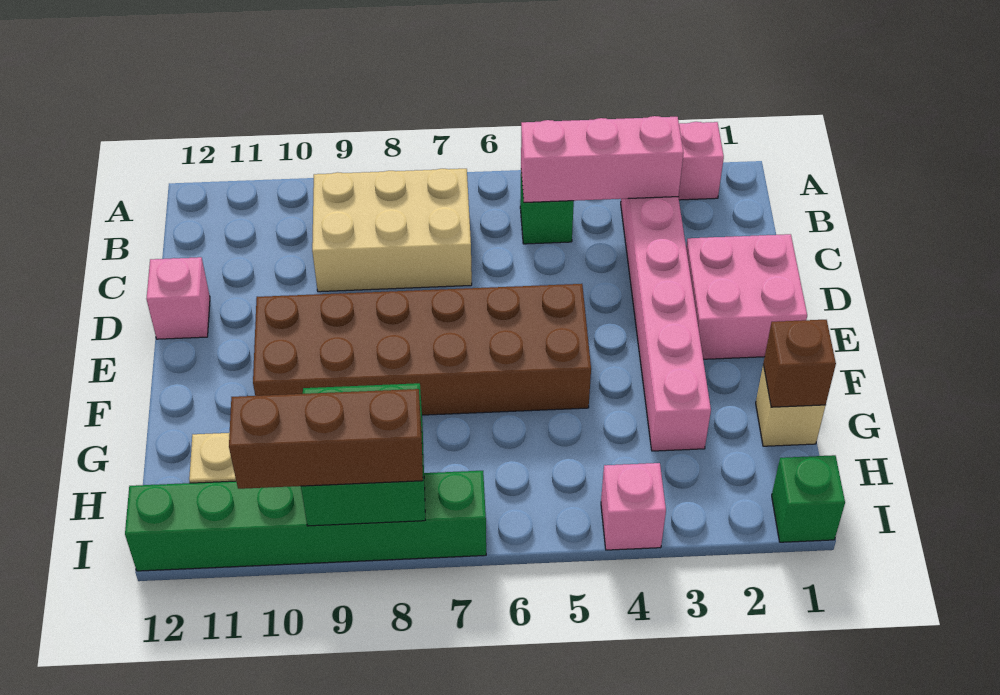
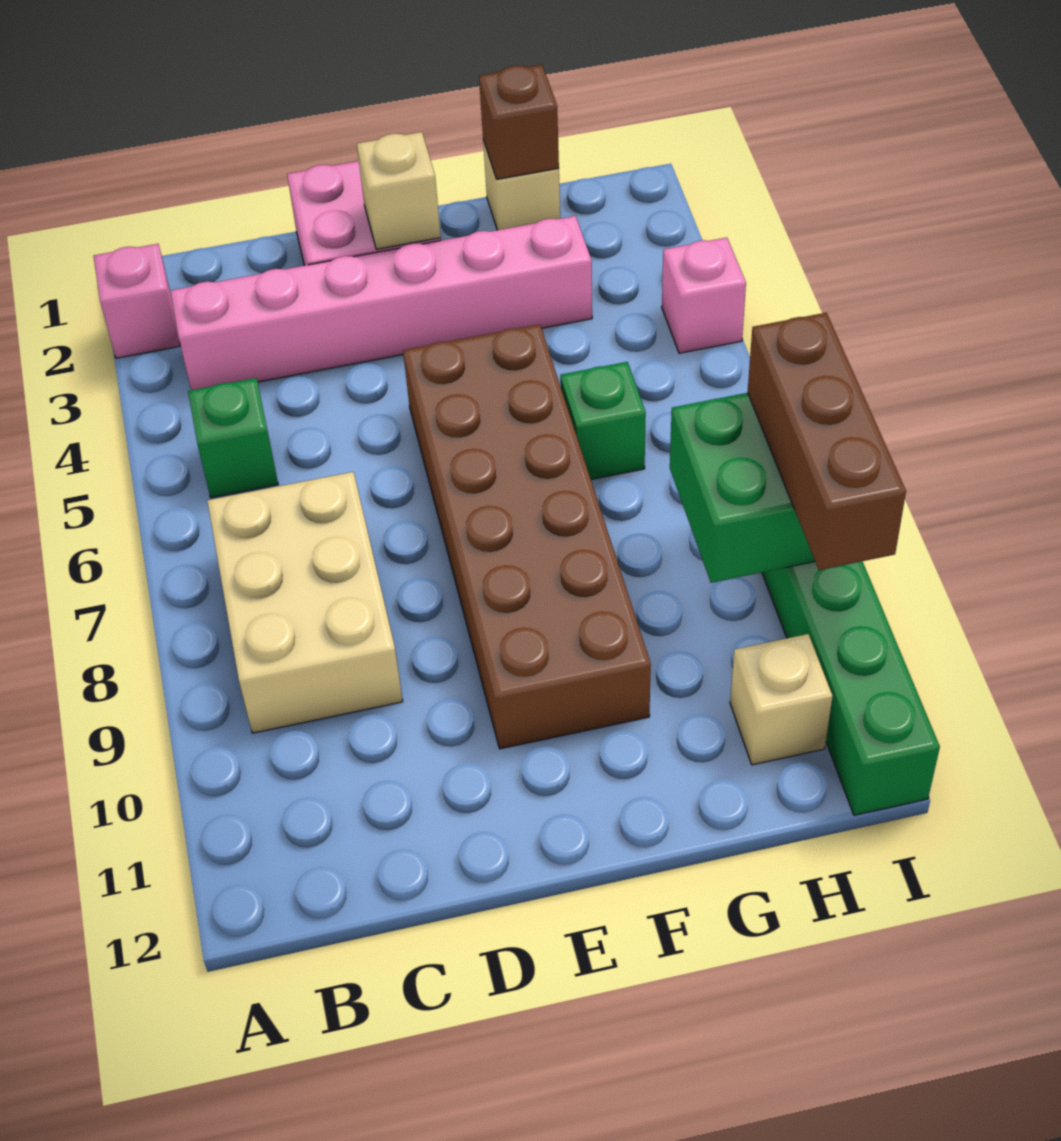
pink brick B3:B5 level 2 -> none
pink brick D12 level 1 -> none
none -> tan brick E2 level 2
green brick I1 level 1 -> green brick G6 level 1

